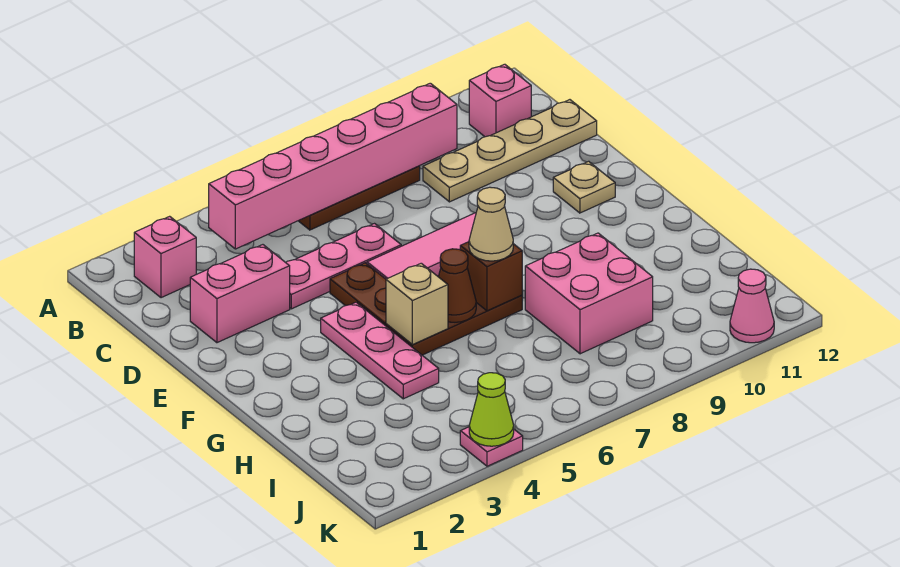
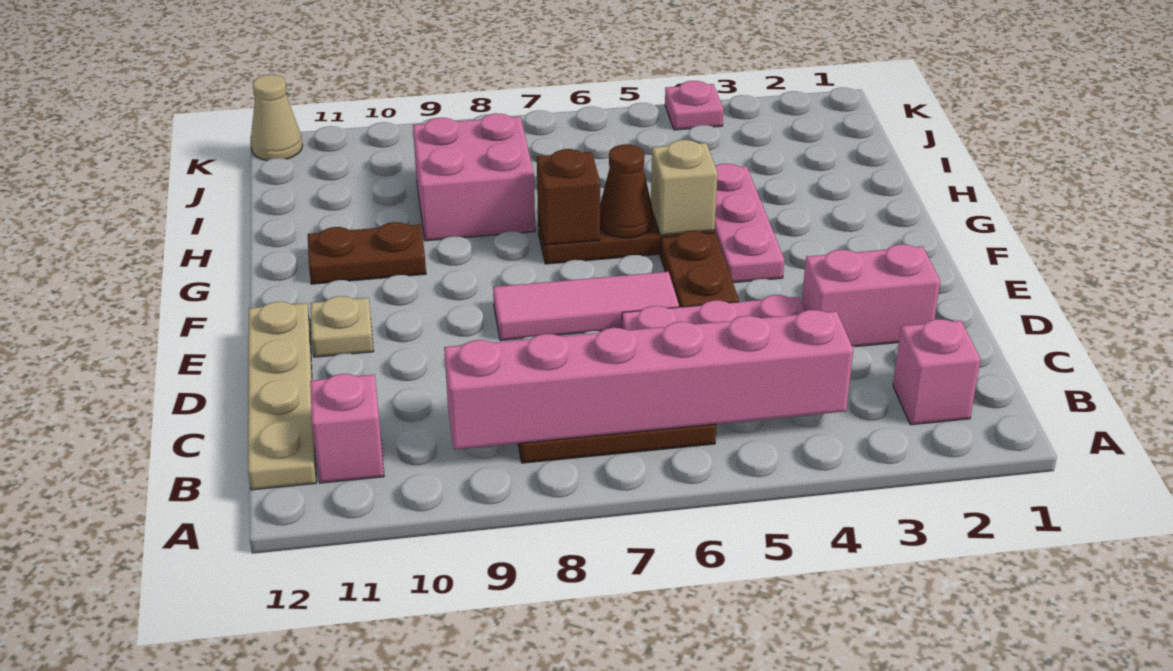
tan plate C9:C12 level 1 -> tan plate B12:E12 level 1
tan cone G7 level 3 -> tan cone K12 level 1
none -> brown plate G10:G11 level 1
lime cone K4 level 2 -> none
pink cone K11 level 1 -> none

